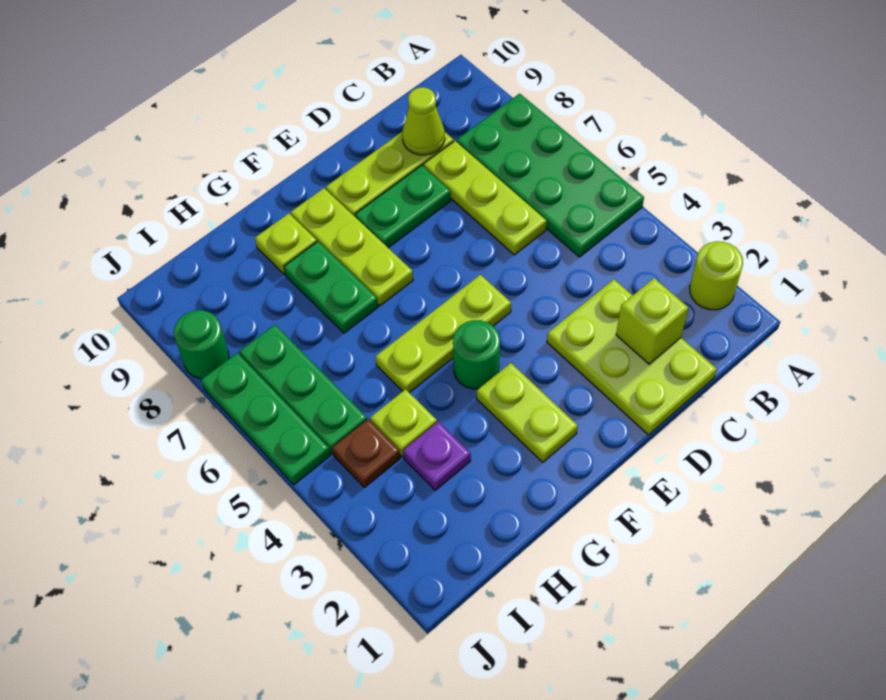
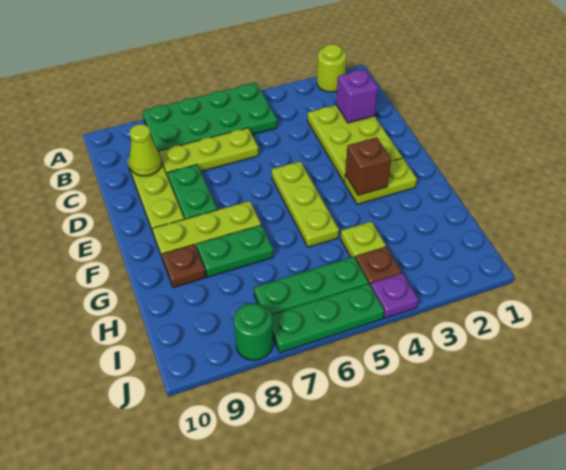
lime plate C1:D3 level 1 -> lime plate C2:E3 level 1
lime brick C2 level 2 -> purple brick C2 level 2
none -> brown brick F3 level 2
green round brick F4 level 1 -> none
lime plate G9 level 1 -> brown plate G9 level 1
purple plate H3 level 1 -> purple plate J4 level 1

